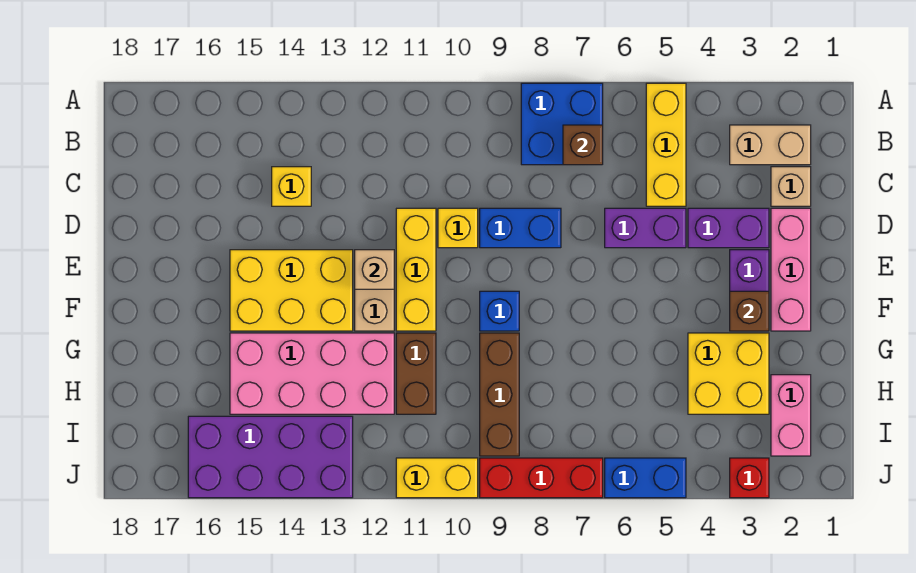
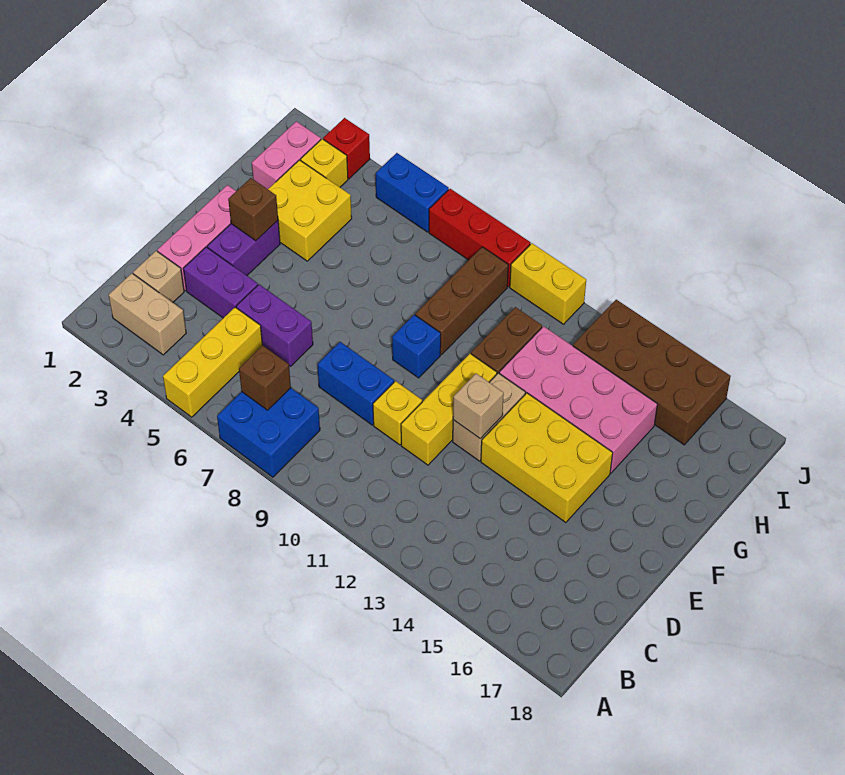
yellow brick C14 level 1 -> yellow brick I3 level 1
purple brick I13:J16 level 1 -> brown brick I13:J16 level 1

